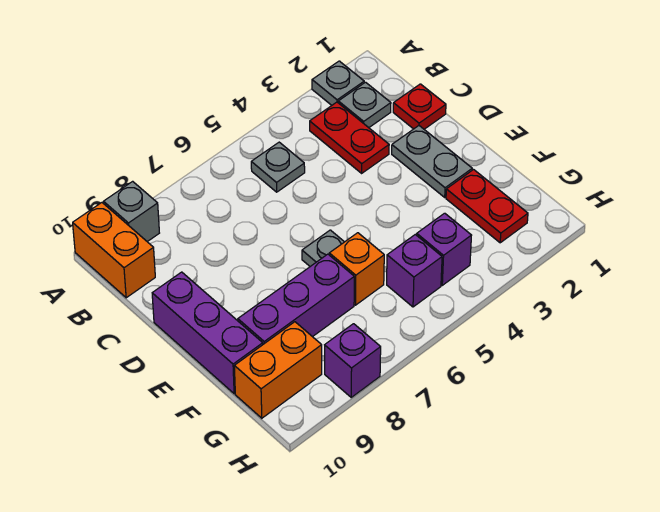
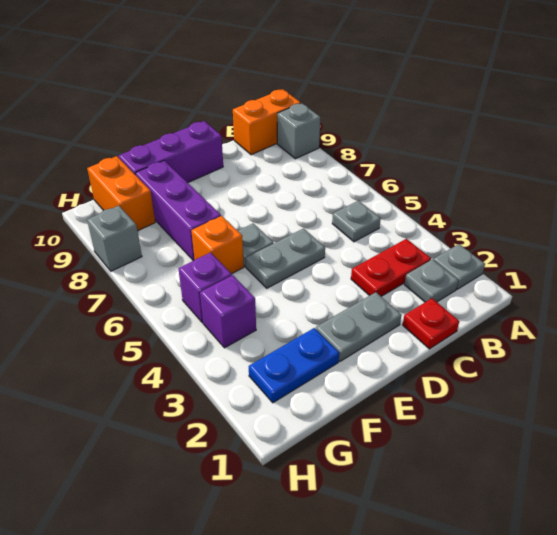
none -> grey plate D5:E5 level 1
red plate F2:G2 level 1 -> blue plate F2:G2 level 1
purple brick H8 level 1 -> grey brick H8 level 1

